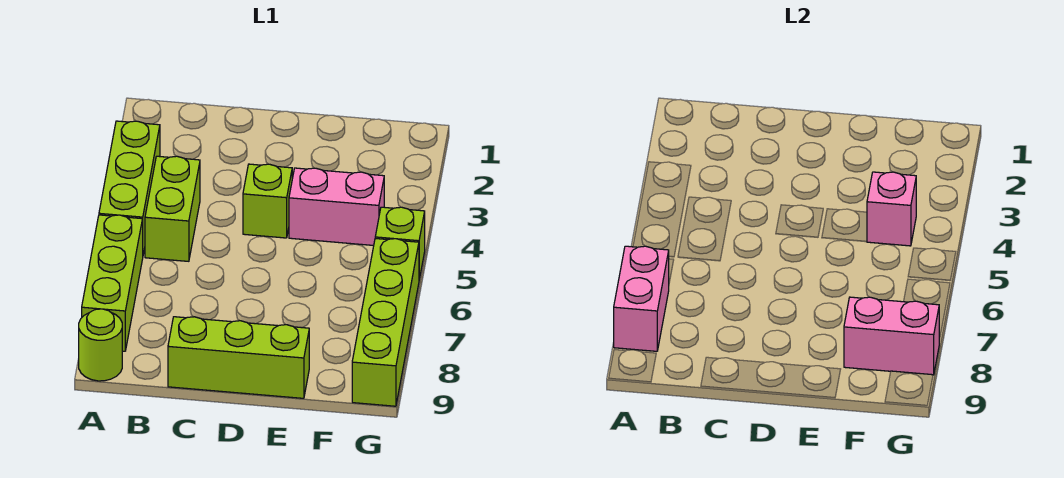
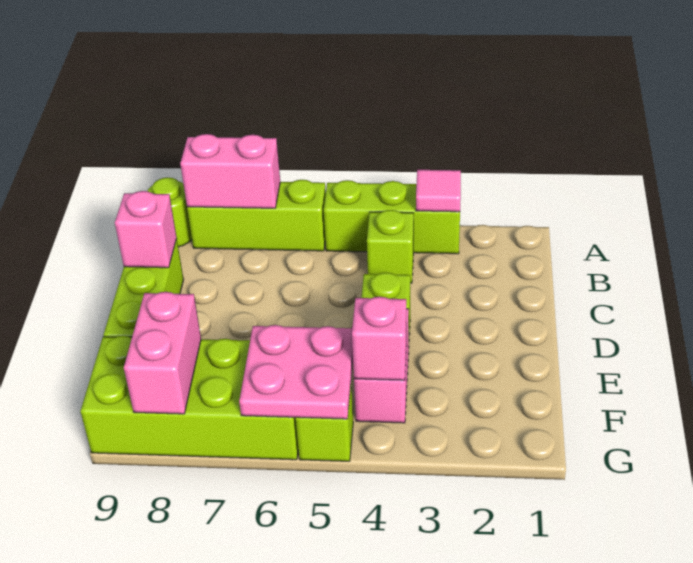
none -> pink tile A3 level 2
lime brick B4:B5 level 1 -> lime brick B4 level 1
none -> pink brick C9 level 2
none -> pink plate F5:G6 level 2
lime brick G6:G9 level 1 -> lime brick F6:G9 level 1

